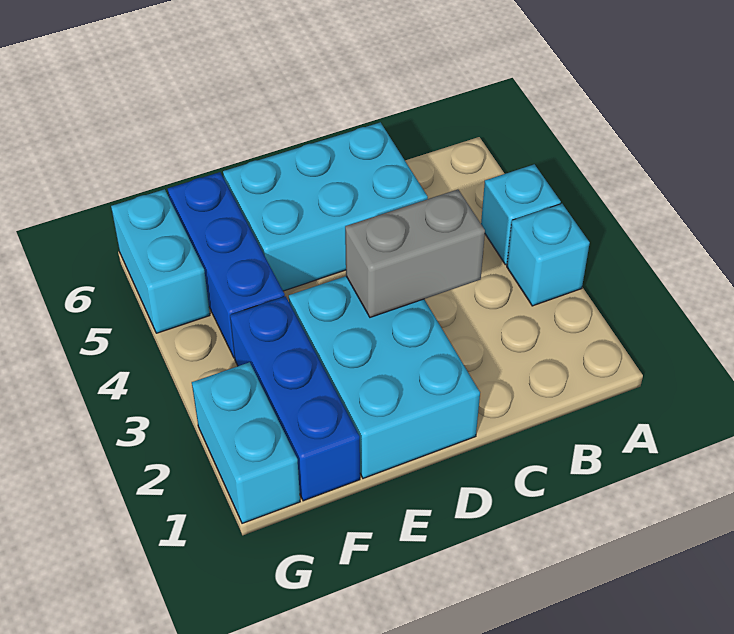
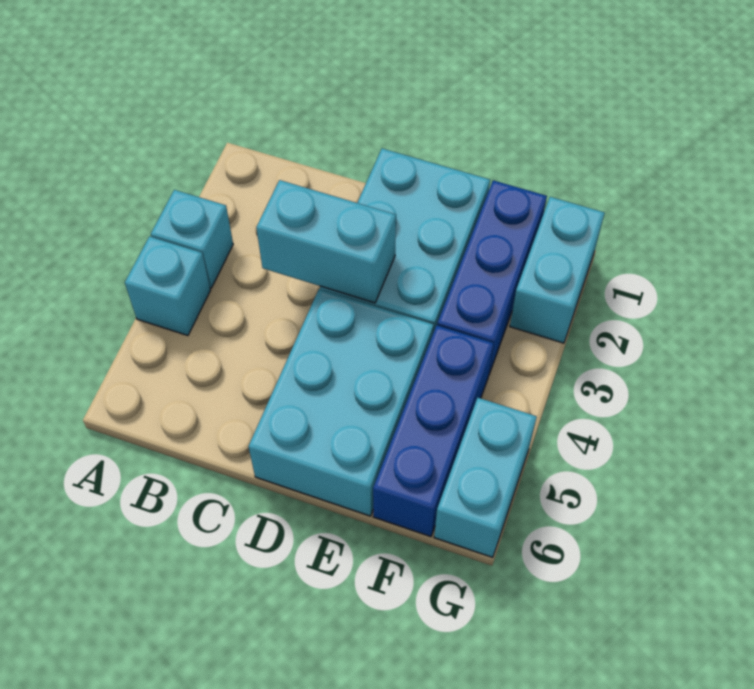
grey brick C3:D3 level 2 -> cyan brick C3:D3 level 2
cyan brick C5:E6 level 1 -> cyan brick D4:E6 level 1

